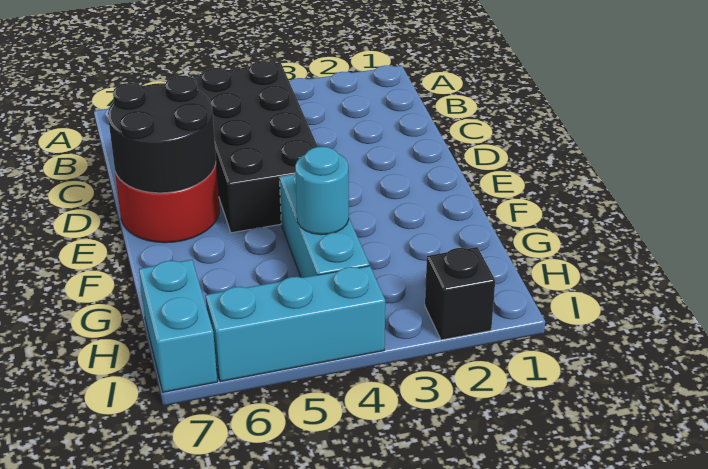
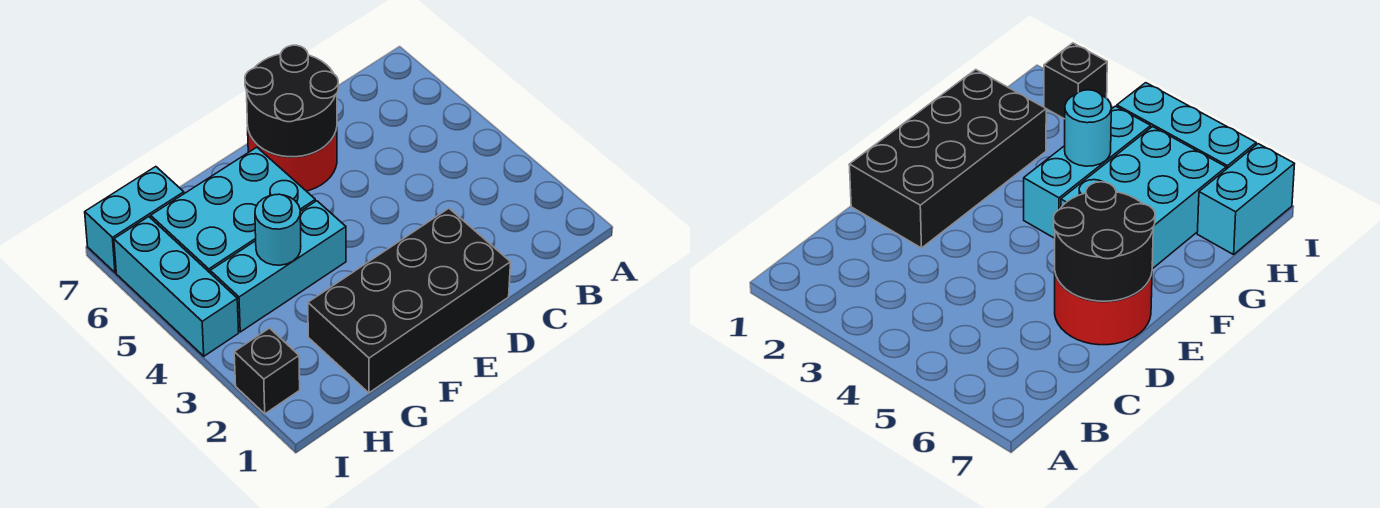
black brick B4:E5 level 1 -> black brick D1:G2 level 1
none -> cyan brick F5:H6 level 1

